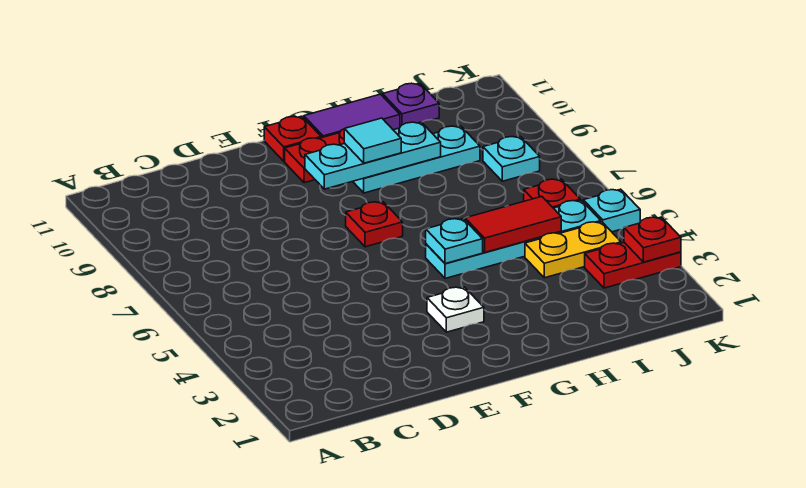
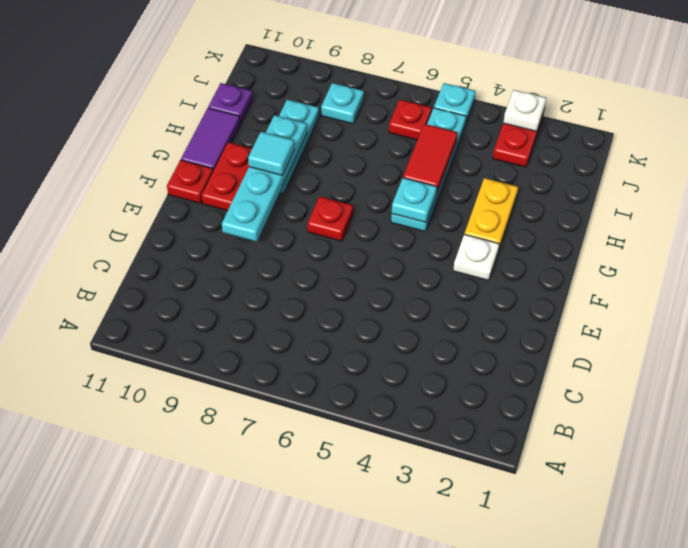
cyan plate F9:H9 level 2 -> cyan plate E9:H9 level 2
yellow plate I4:J4 level 1 -> yellow plate G3:H3 level 1
red plate K3 level 2 -> white plate K3 level 2

